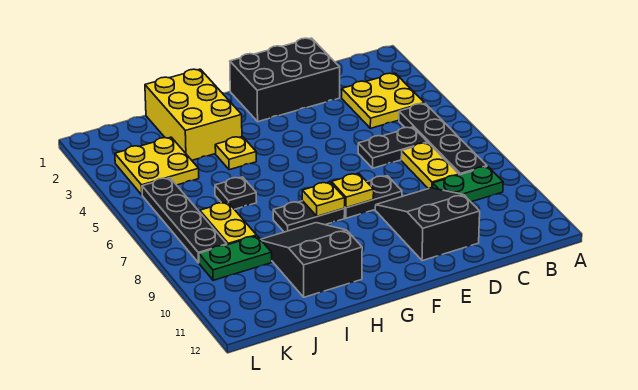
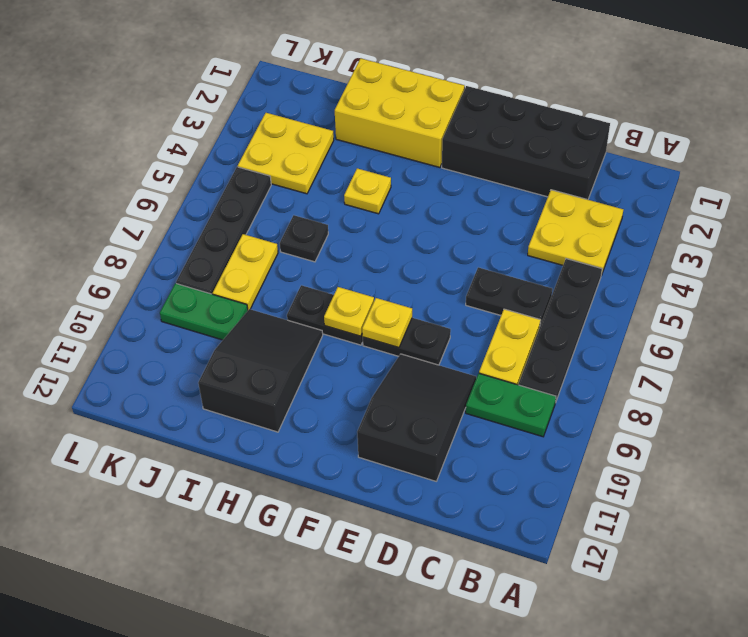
black brick D1:F2 level 1 -> black brick C1:F2 level 1
yellow brick H1:I3 level 1 -> yellow brick G1:I2 level 1

